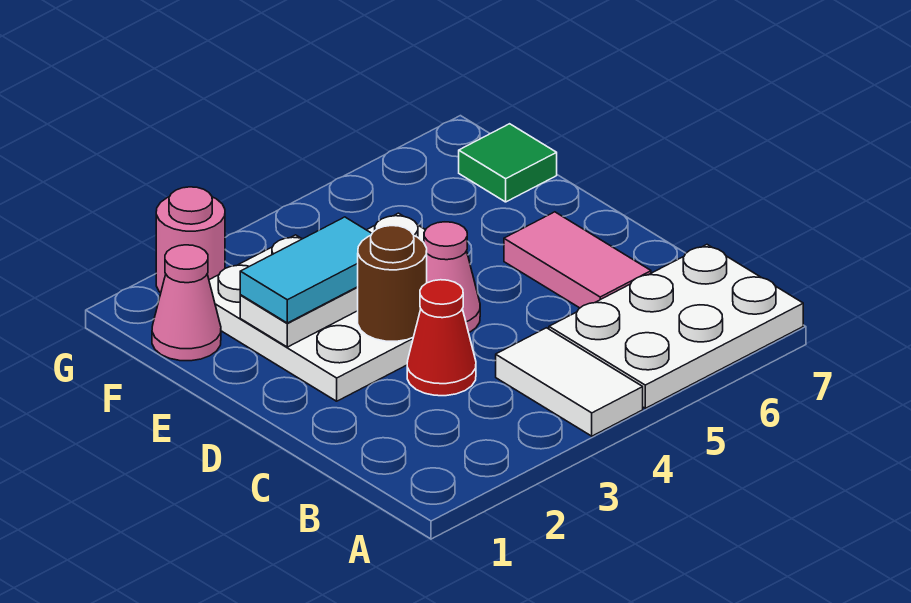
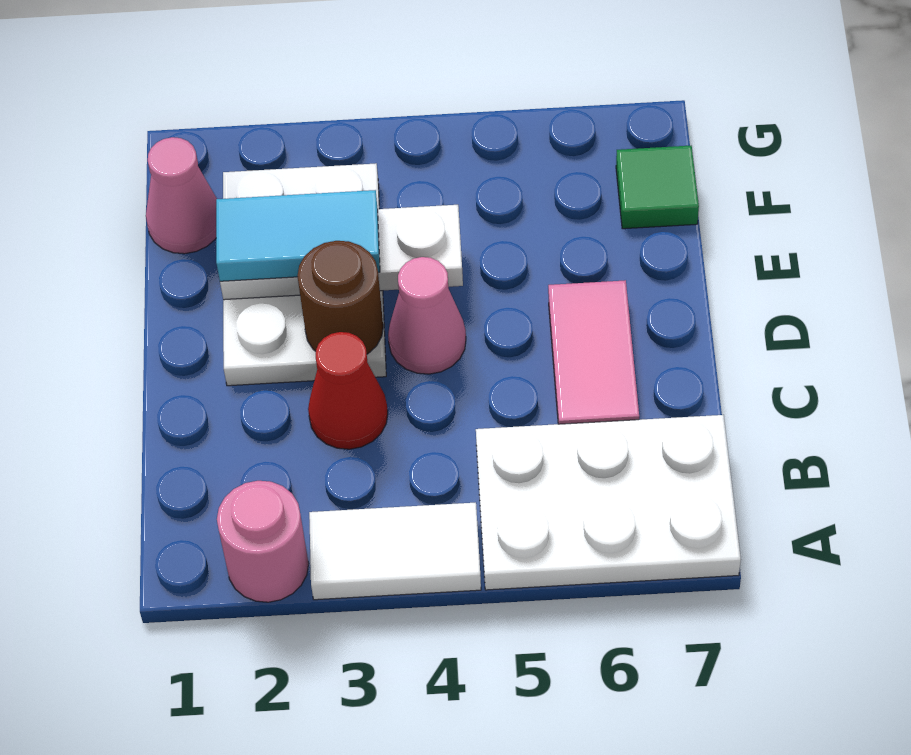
white tile A4:B4 level 1 -> white tile A3:A4 level 1
pink round brick G2 level 1 -> pink round brick A2 level 1

